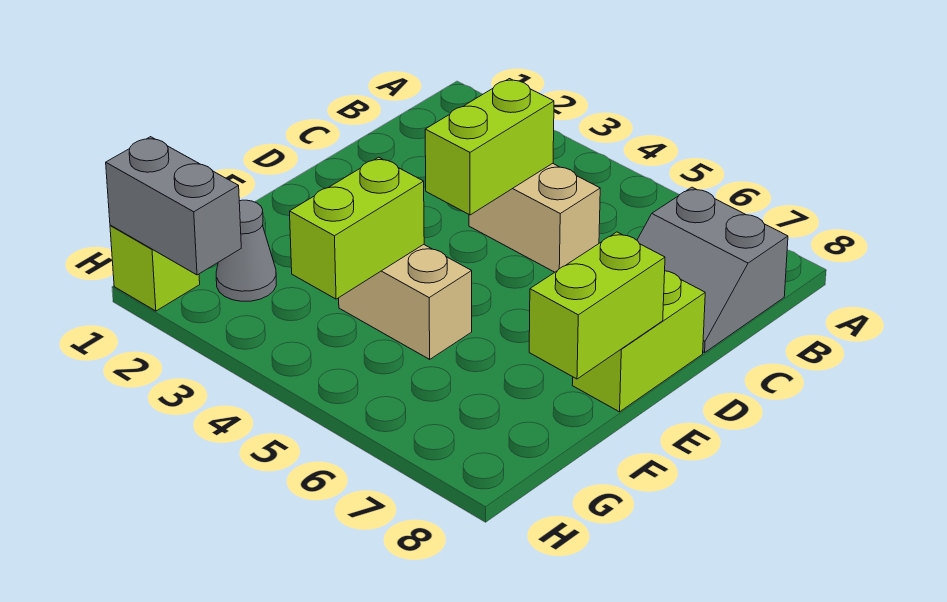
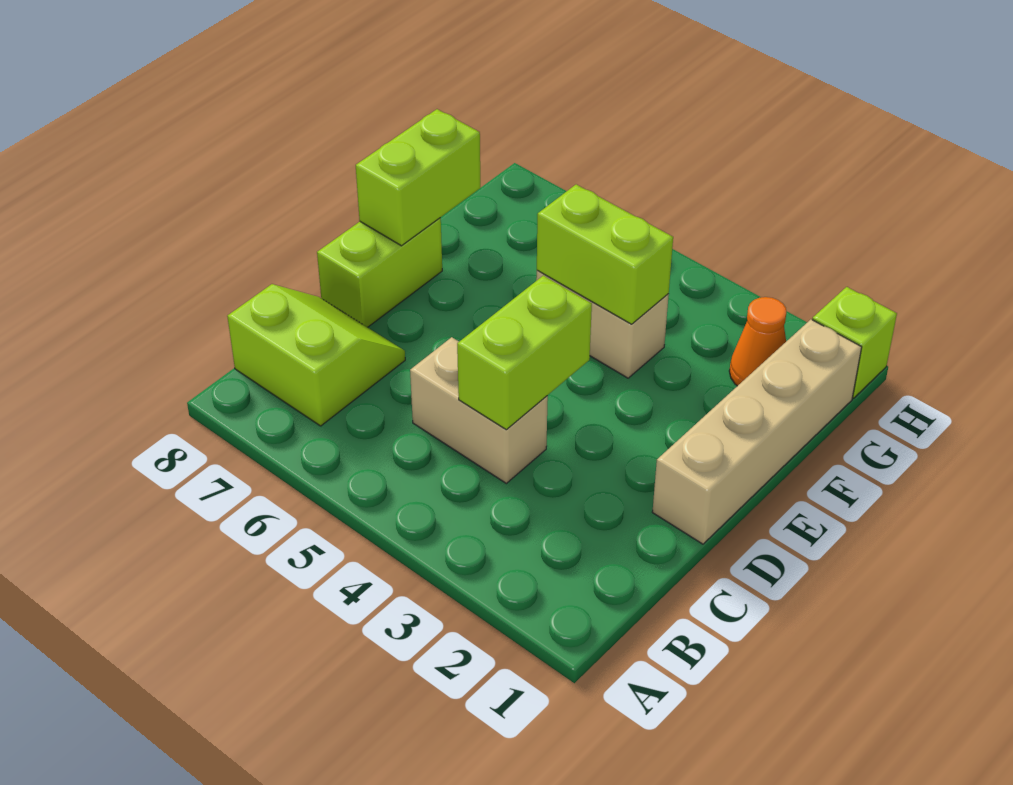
grey slope B7:C8 level 1 top B -> lime slope B7:C8 level 1 top B
none -> tan brick D1:G1 level 1
lime brick F4:G4 level 2 -> lime brick F4:F5 level 2
grey cone G2 level 1 -> orange cone G2 level 1
grey brick H1:H2 level 2 -> none

